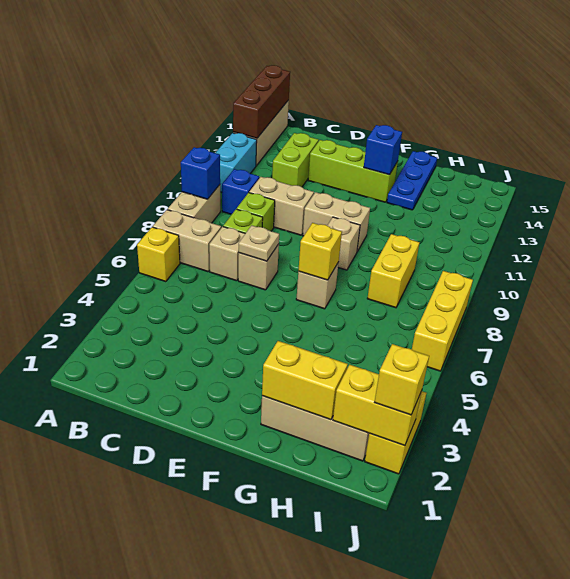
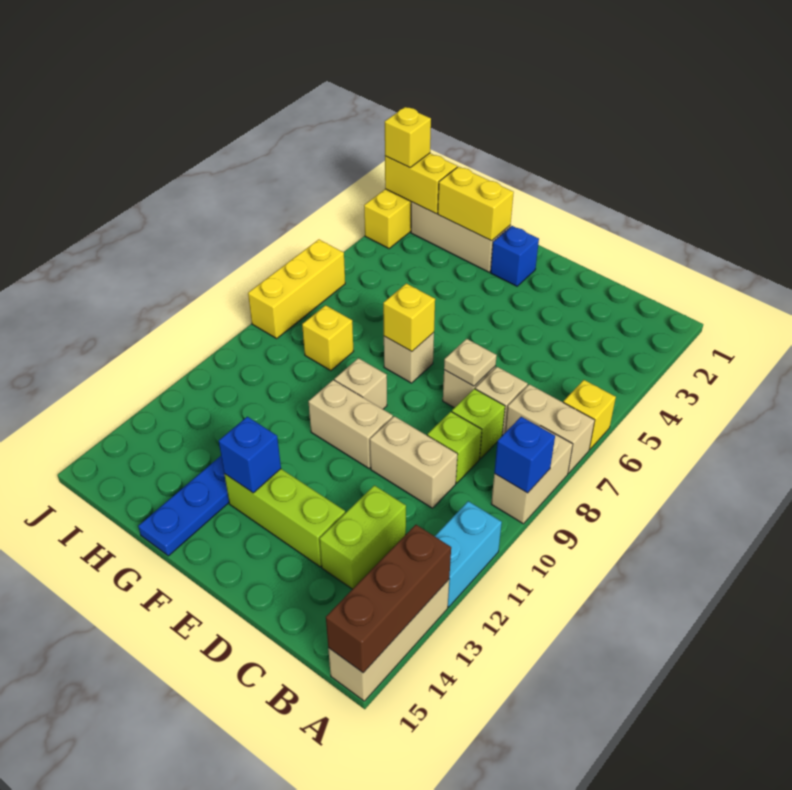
blue brick B10 level 1 -> blue brick F2 level 1
yellow brick H8:H9 level 1 -> yellow brick H8 level 1

